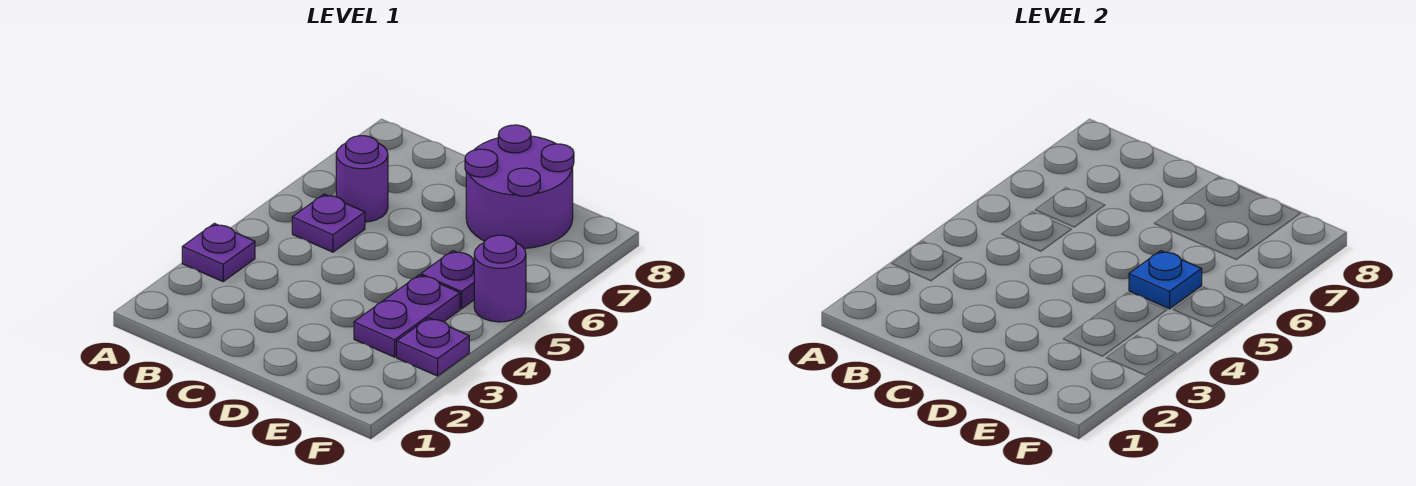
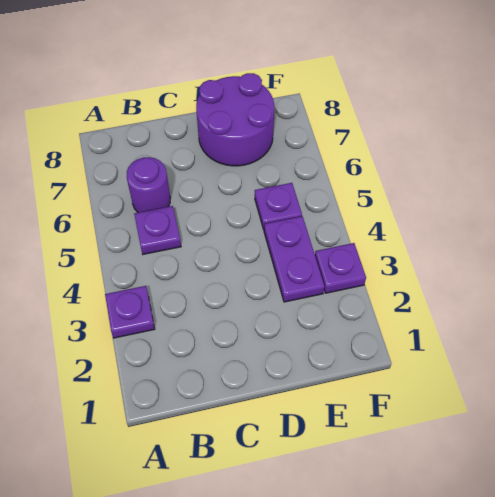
blue plate E5 level 2 -> none
purple round brick F5 level 1 -> none

